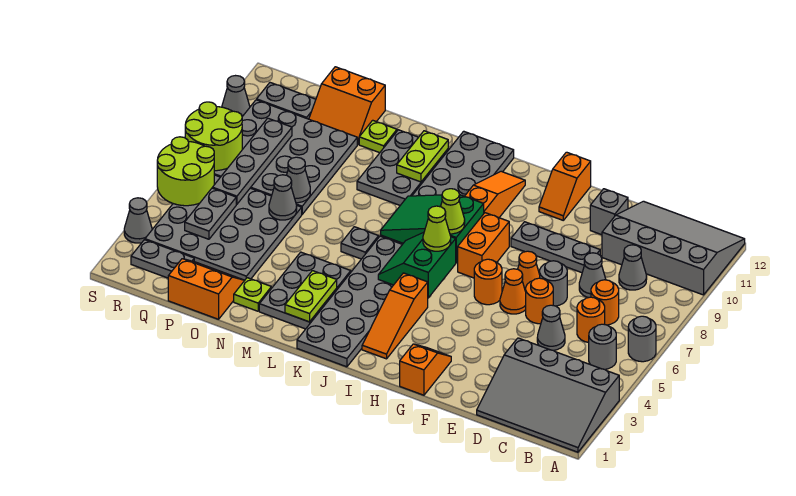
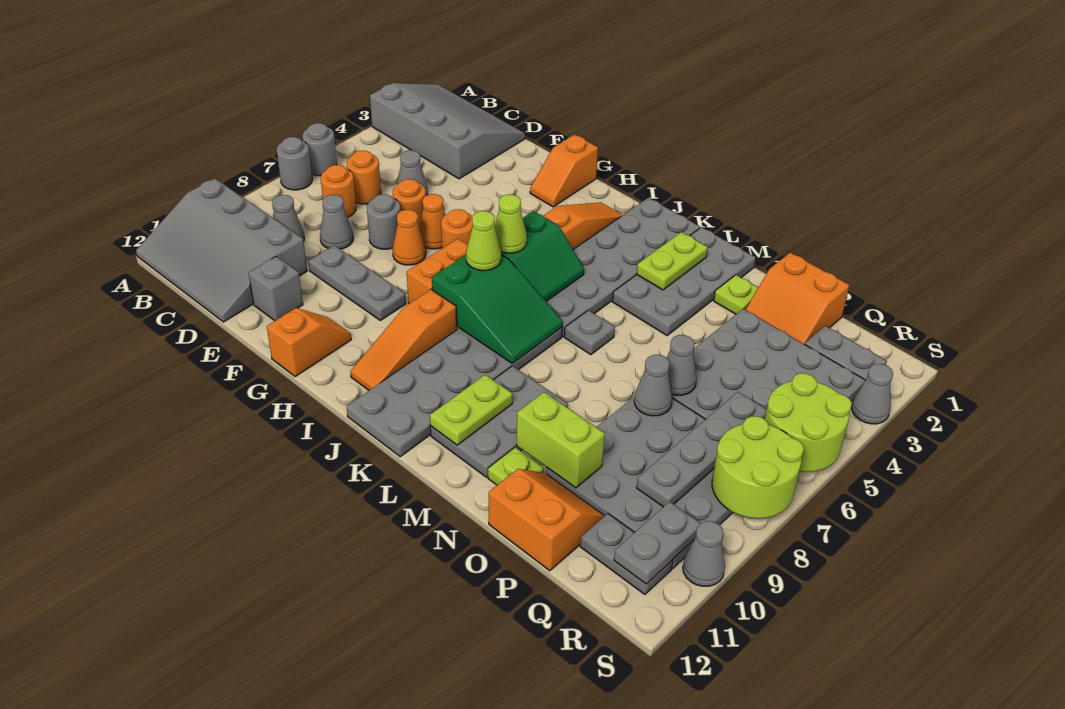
grey round brick B5 level 1 -> grey round brick A7 level 1
grey plate L2:M4 level 1 -> grey plate L1:M4 level 1
none -> lime brick N10:O10 level 2
grey plate Q4:Q5 level 2 -> grey plate R10:R11 level 2

